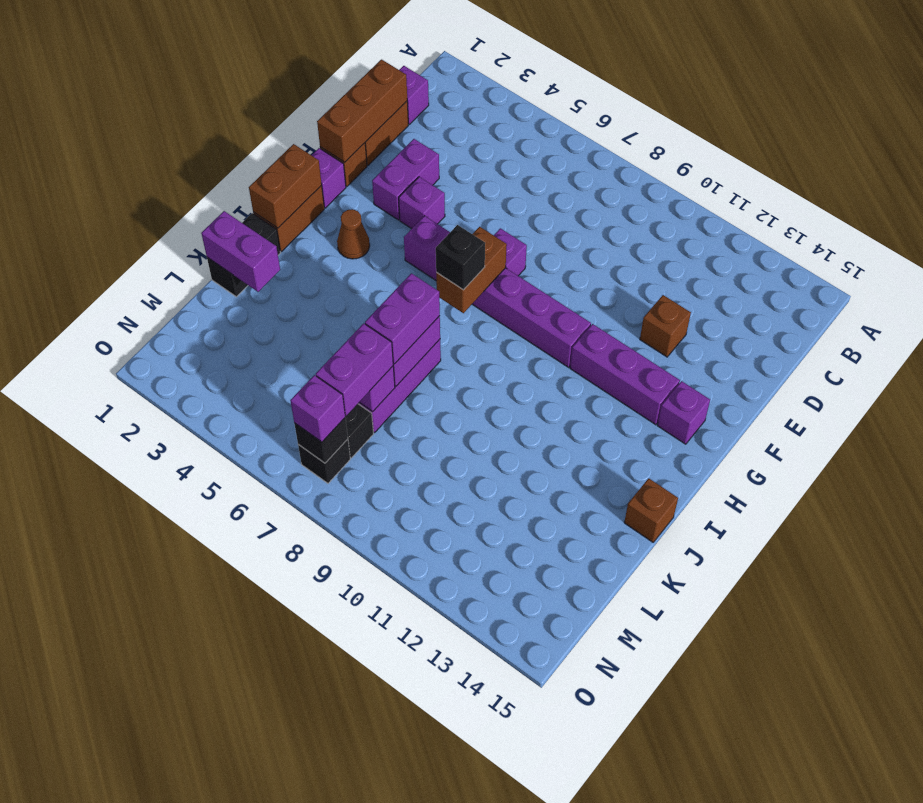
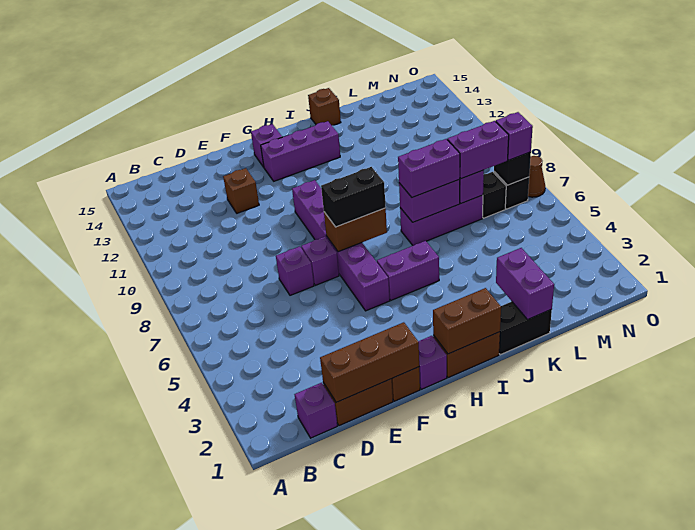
purple brick E3:F3 level 1 -> purple brick H5:I5 level 1
purple brick F4 level 1 -> purple brick E7 level 1
purple brick G11:G13 level 1 -> purple brick G13:I13 level 1
brown cone H3 level 1 -> brown cone O7 level 1
black brick H7 level 3 -> black brick G7:H7 level 3

